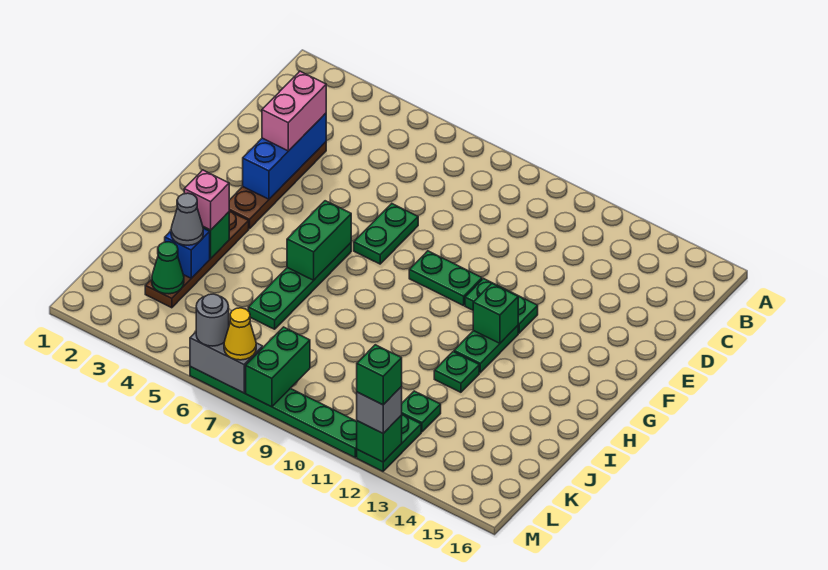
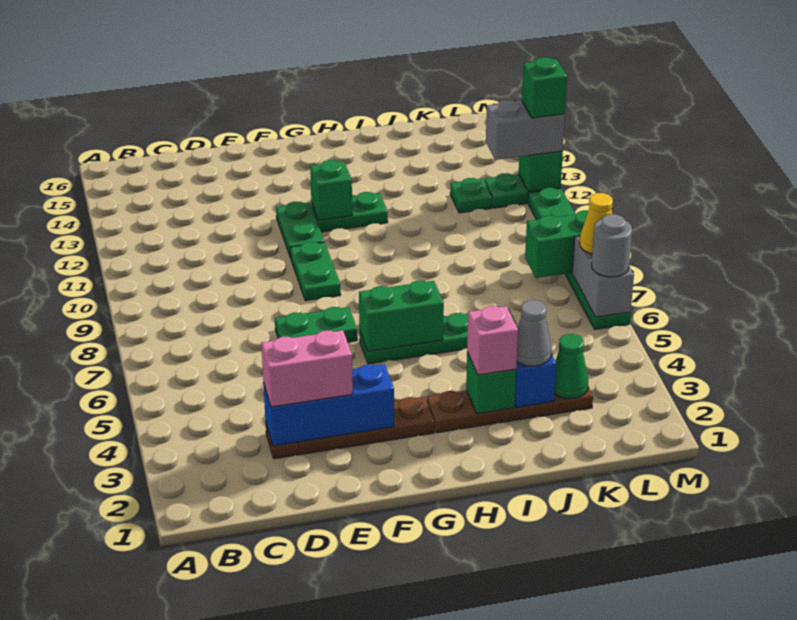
green plate I12 level 1 -> none
grey brick M12 level 3 -> grey brick L12:M12 level 3

